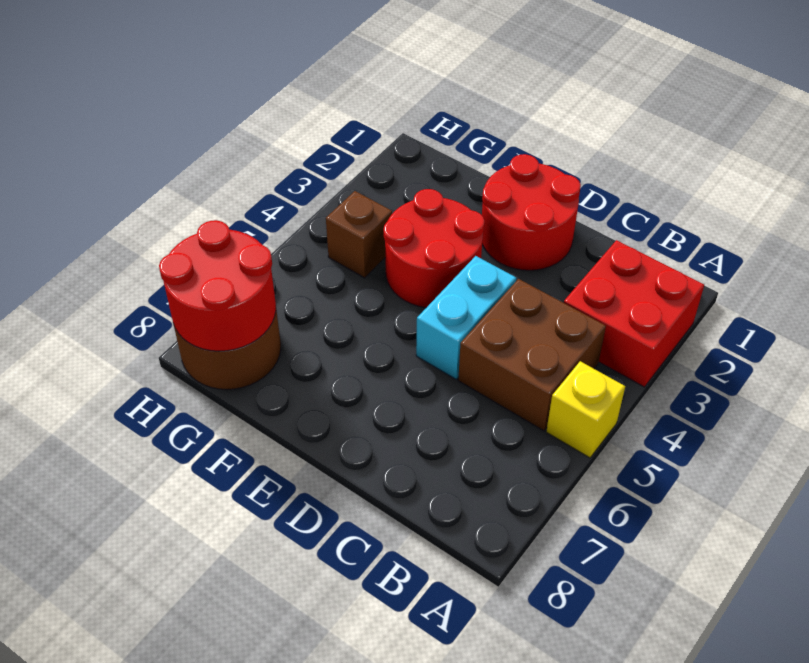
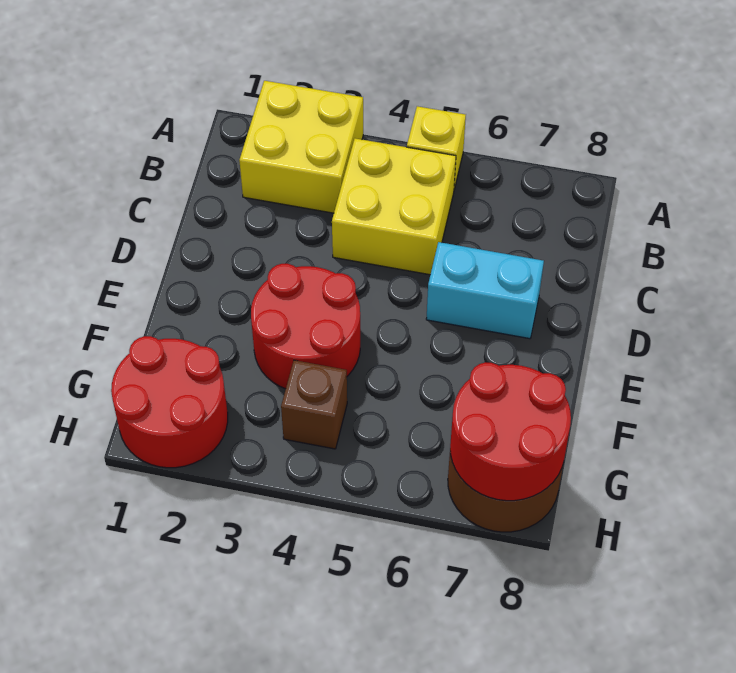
red brick A2:B3 level 1 -> yellow brick A2:B3 level 1
brown brick B4:C5 level 1 -> yellow brick B4:C5 level 1
red round brick D1:E2 level 1 -> red round brick G1:H2 level 1
cyan brick D4:D5 level 1 -> cyan brick D6:D7 level 1

